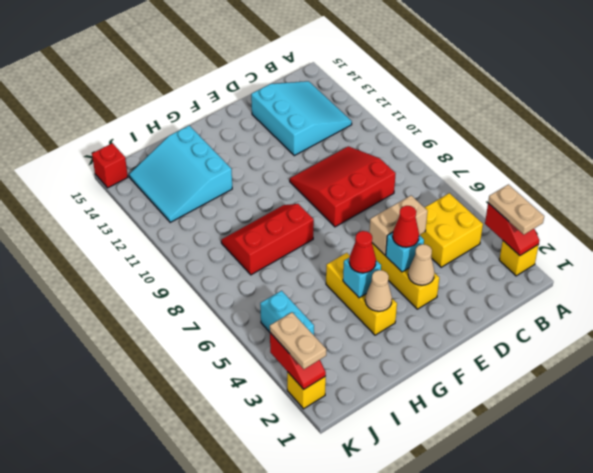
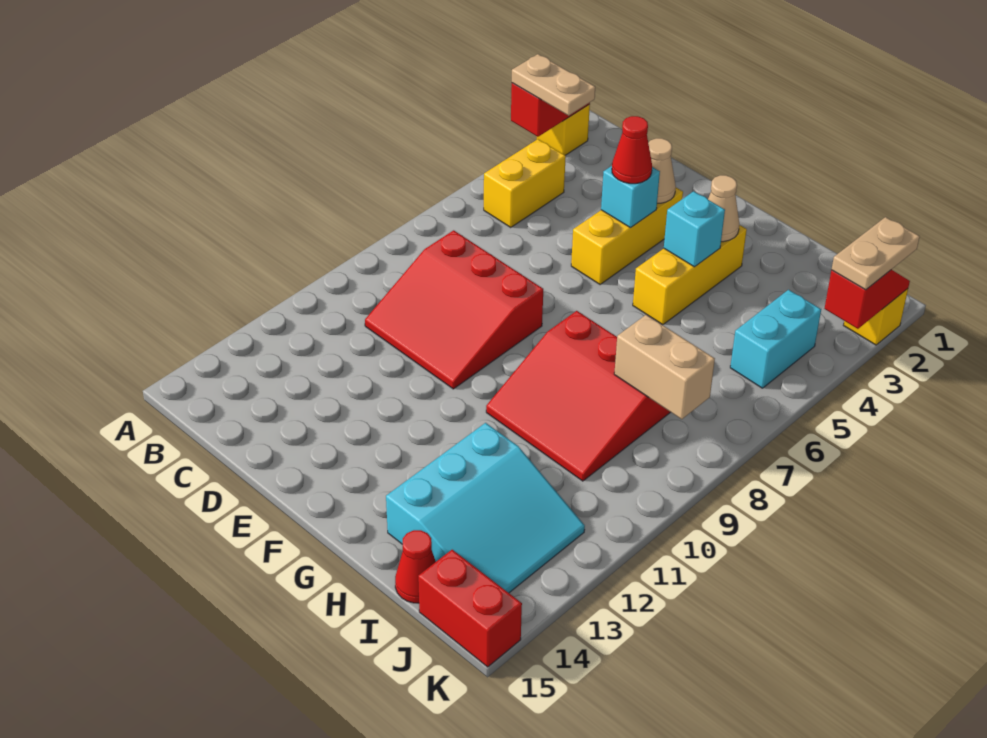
tan plate A2:A3 level 3 -> tan plate A3:B3 level 3
yellow brick B4:C5 level 1 -> yellow brick B4:B5 level 1
cyan slope B12:D14 level 1 top D -> none
tan brick D5:E5 level 2 -> tan brick I8:J8 level 2
red cone G4 level 3 -> red cone I15 level 1
red slope G8:I9 level 1 top 8 -> red slope G8:I10 level 1 top 8
red brick K15 level 1 -> red brick J15:K15 level 1

